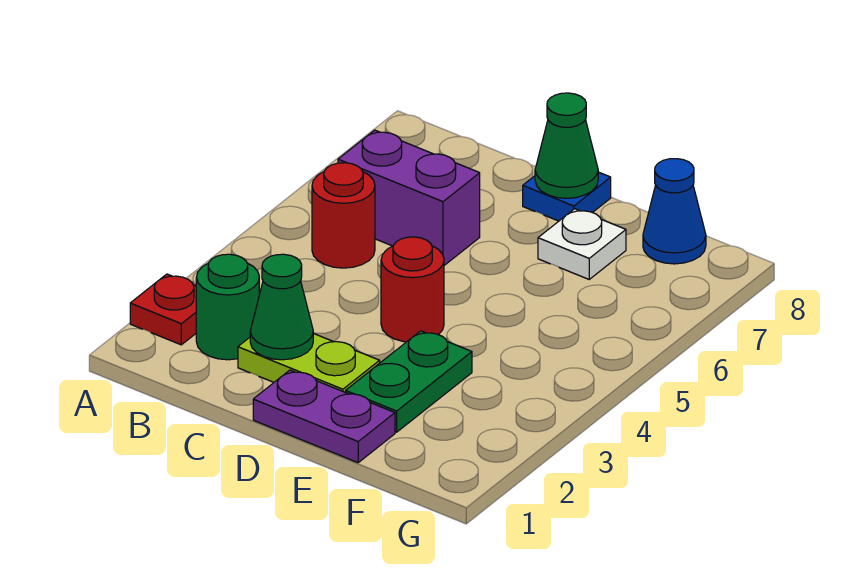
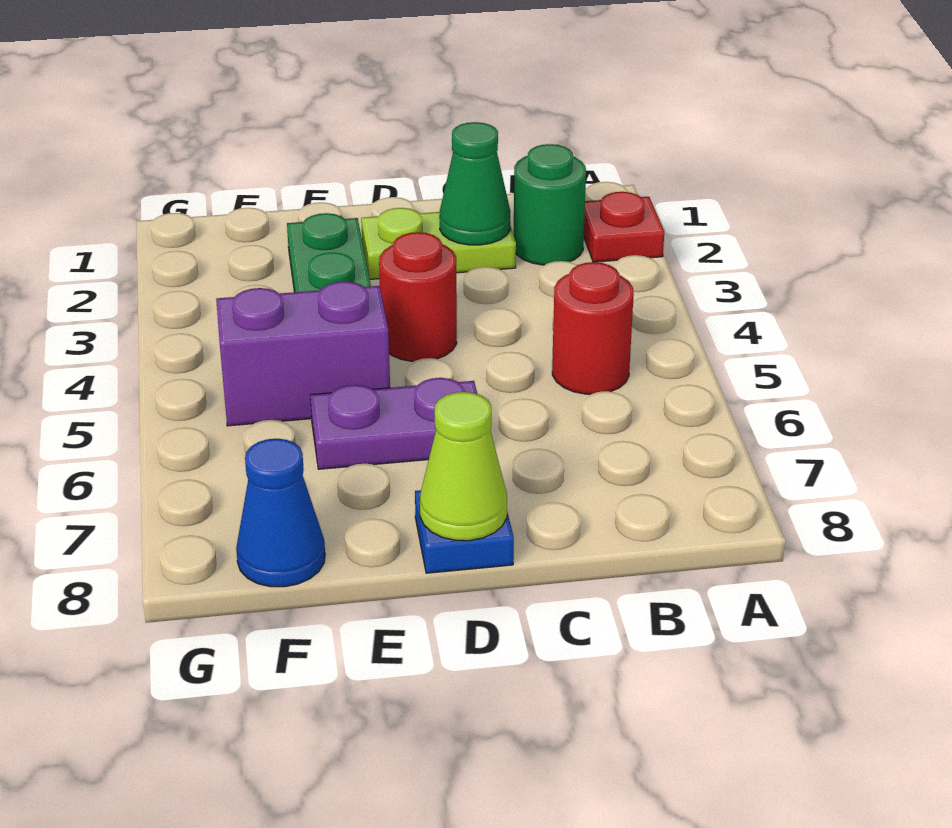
purple brick B6:C6 level 1 -> purple brick E5:F5 level 1
purple plate D1:E1 level 1 -> purple plate D6:E6 level 1
green cone D8 level 2 -> lime cone D8 level 2
white plate E7 level 1 -> none

